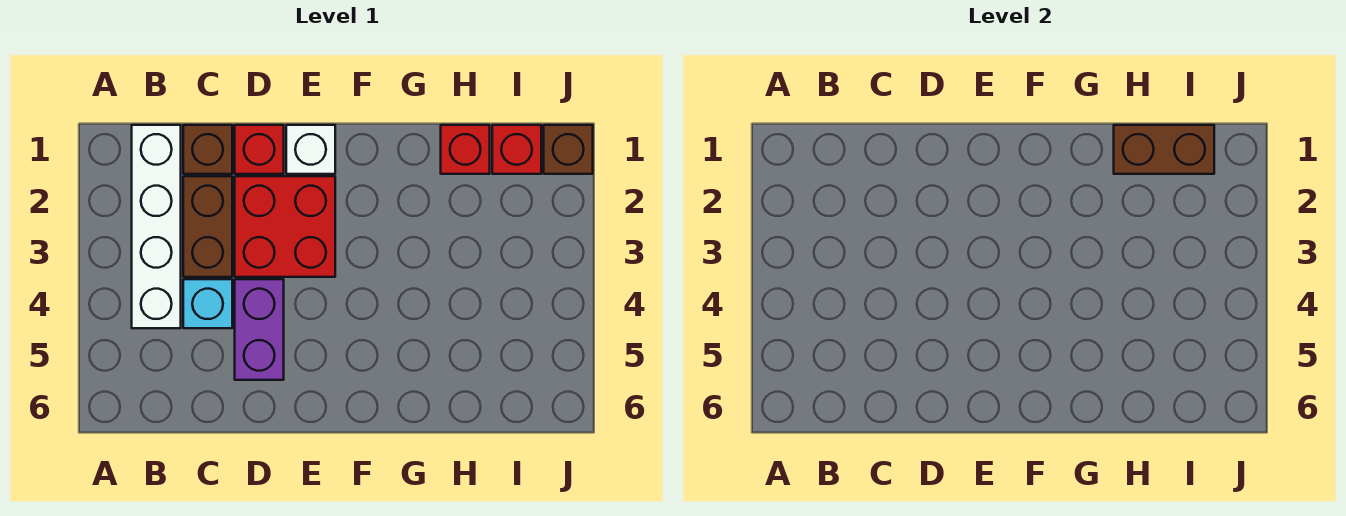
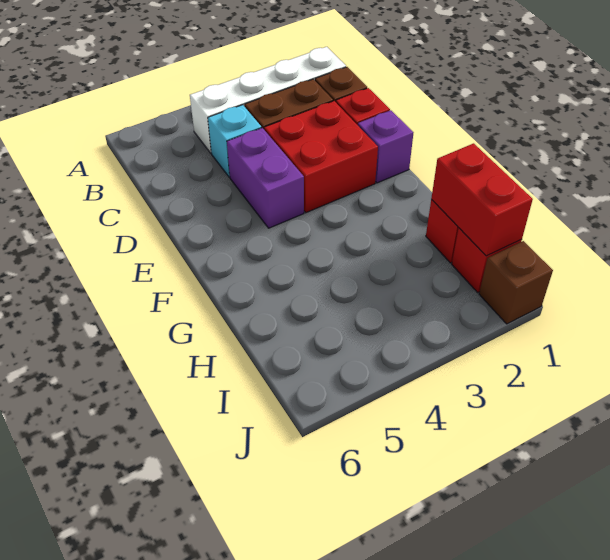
purple brick D4:D5 level 1 -> purple brick D4:E4 level 1
white brick E1 level 1 -> purple brick E1 level 1
brown brick H1:I1 level 2 -> red brick H1:I1 level 2

